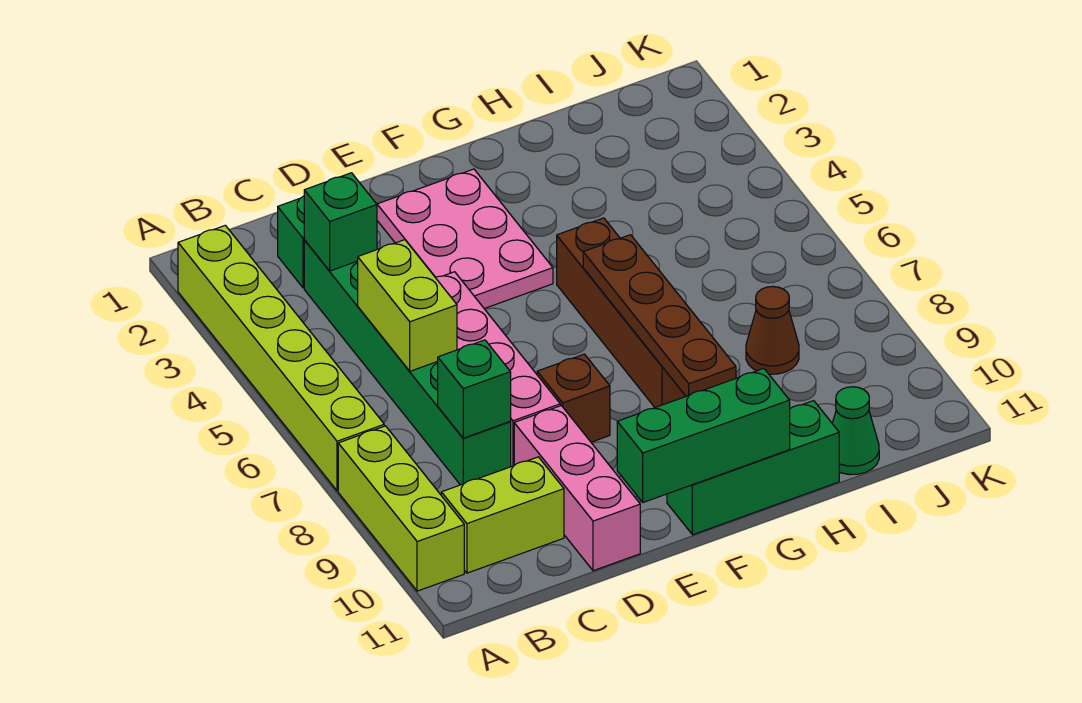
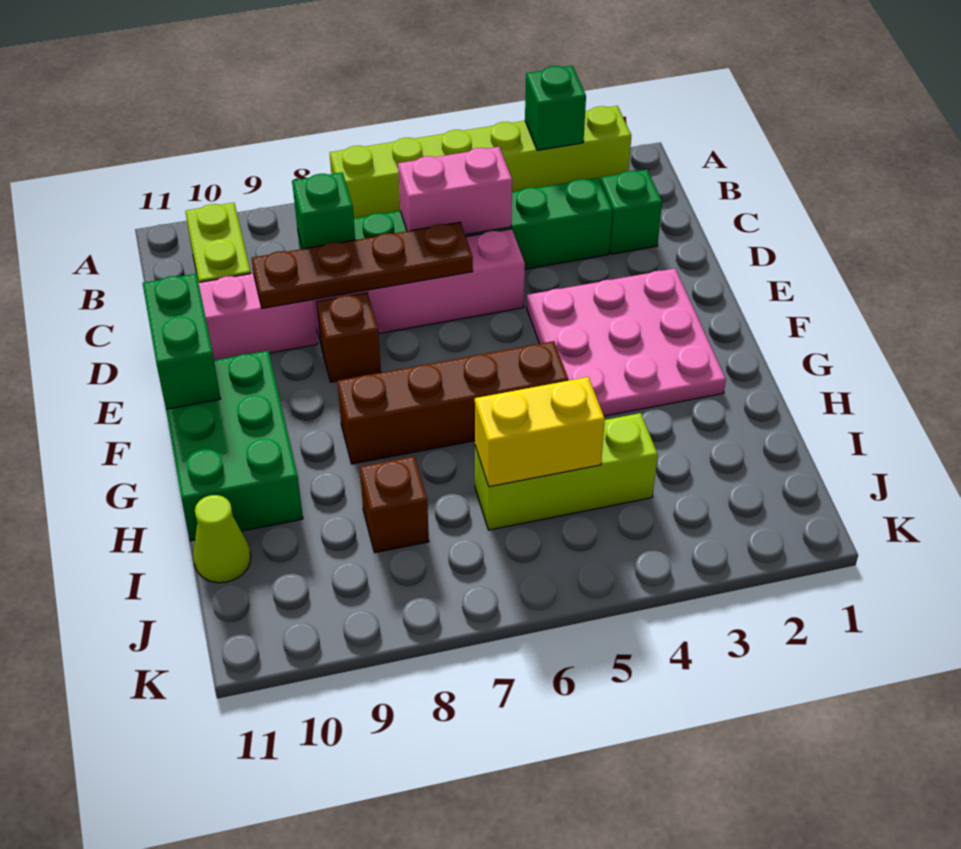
lime brick A8:A10 level 1 -> lime brick I4:I6 level 1
green brick C3 level 2 -> green brick A3 level 2
lime brick C5:C6 level 2 -> pink brick C5:C6 level 2
pink plate E2:F4 level 1 -> pink plate E2:G4 level 1
green brick E11:G11 level 2 -> green brick E11:F11 level 2
green brick F11:H11 level 1 -> green brick F10:H11 level 1
brown plate G6:G9 level 2 -> brown plate D6:D9 level 2
none -> yellow brick I5:I6 level 2
brown cone I8 level 1 -> brown brick I8 level 1
green cone I11 level 1 -> lime cone I11 level 1

